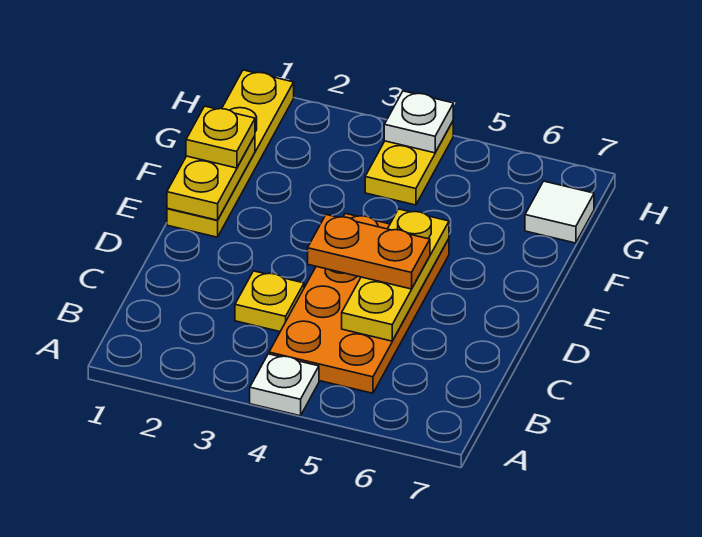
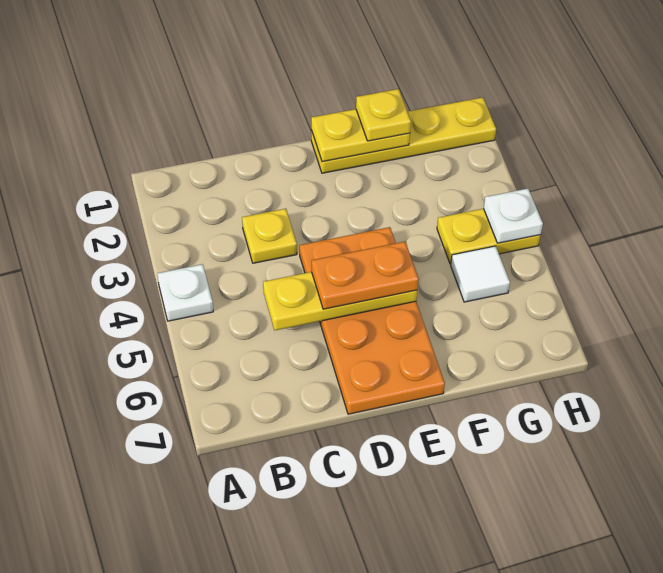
orange plate B4:E5 level 1 -> orange plate D4:E7 level 1
orange plate D4:D5 level 3 -> orange plate D5:E5 level 3
white tile G7 level 1 -> white tile G5 level 1

